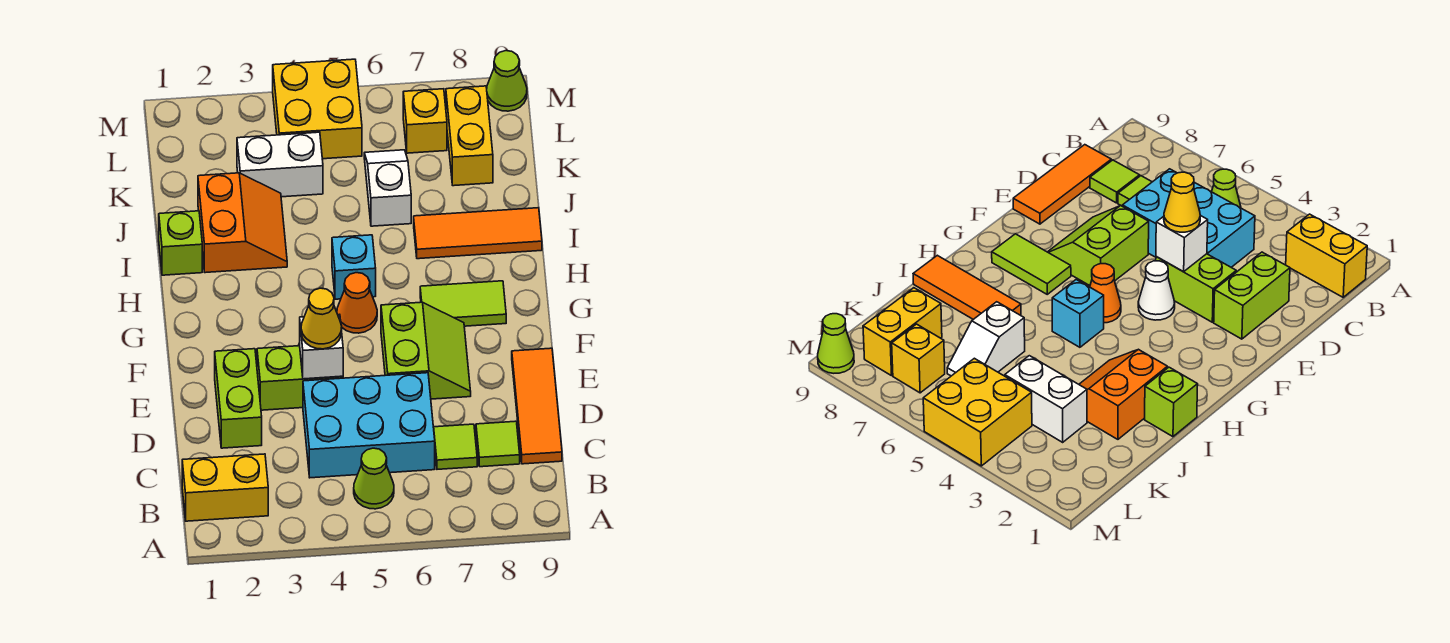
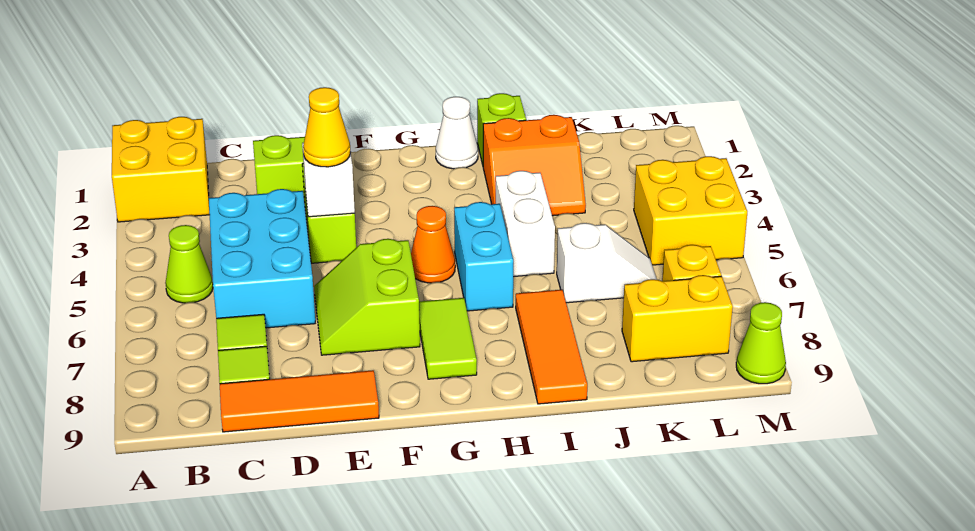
yellow brick B1:B2 level 1 -> yellow brick A1:B2 level 1
lime slope E6:F7 level 1 top 6 -> lime slope E6:F7 level 1 top F
white cone F4 level 1 -> white cone H1 level 1
cyan brick H5 level 1 -> cyan brick H5:H6 level 1
white brick K3:K4 level 1 -> white brick I4:I5 level 1

